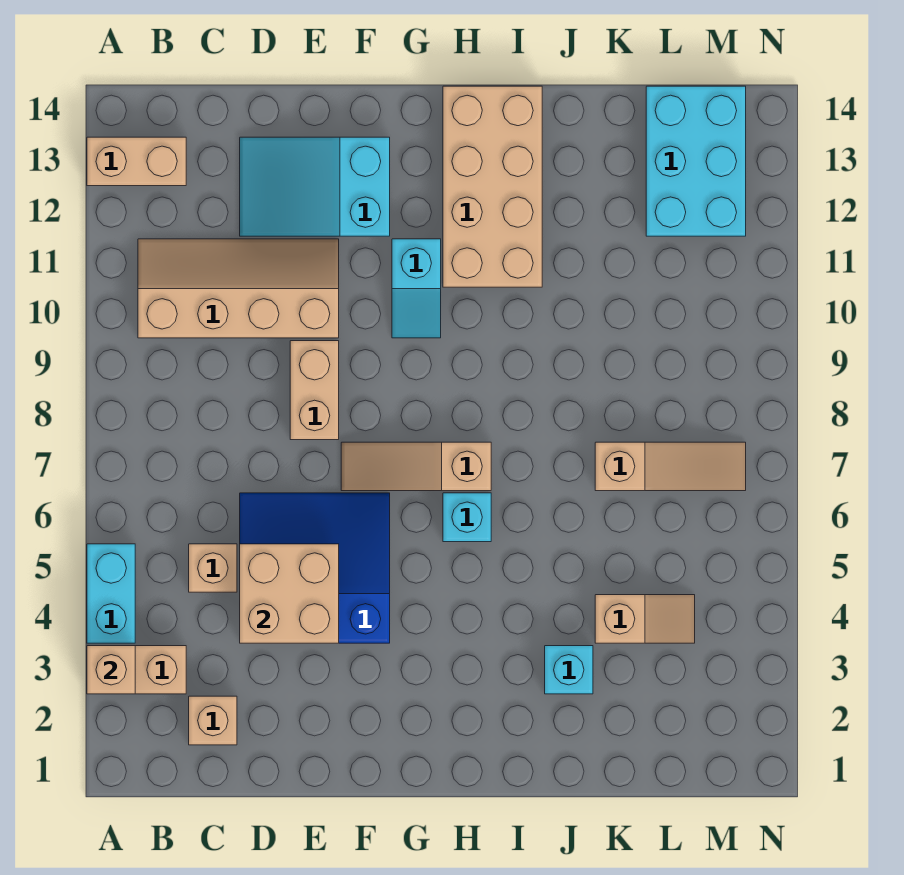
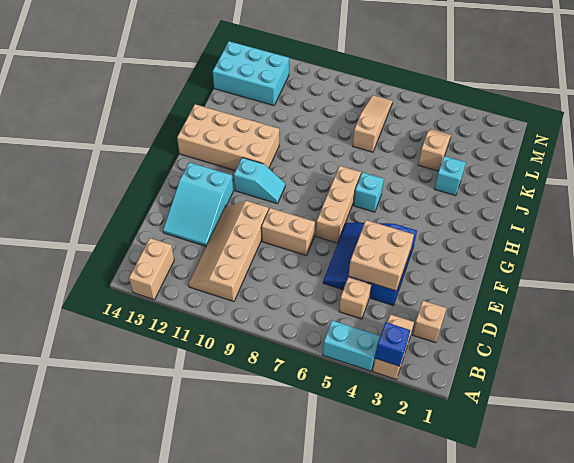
tan brick A3 level 2 -> blue brick A3 level 2
tan slope F7:H7 level 1 top H -> tan brick F7:H7 level 1

